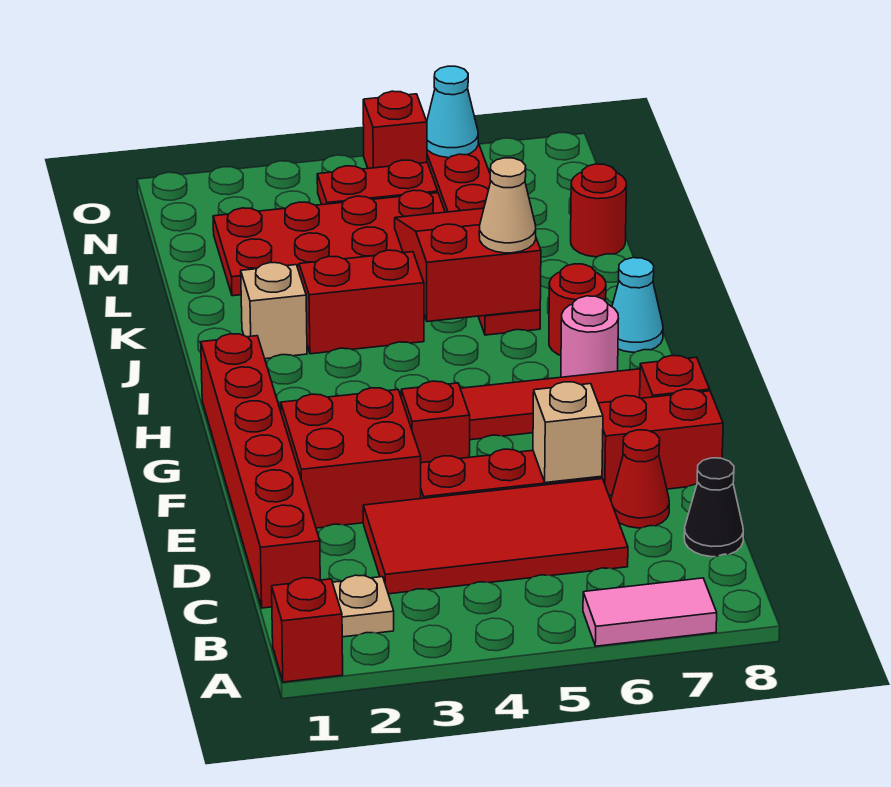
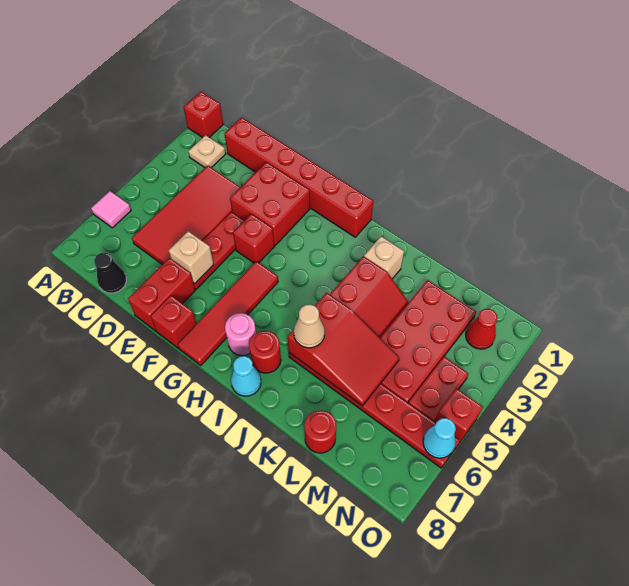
pink tile A6:A7 level 1 -> pink tile A6 level 1
red cone D7 level 1 -> red cone N2 level 1

